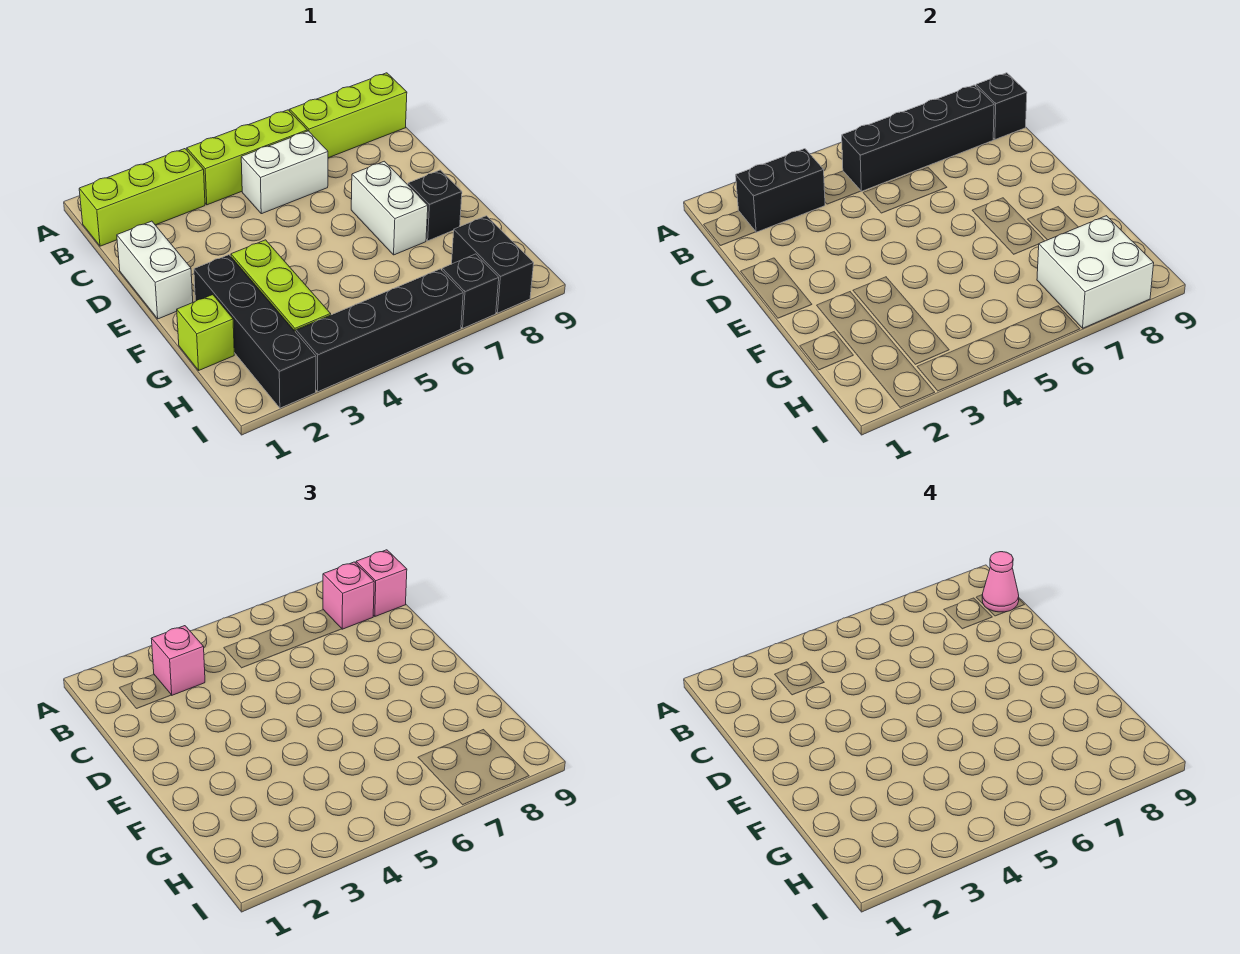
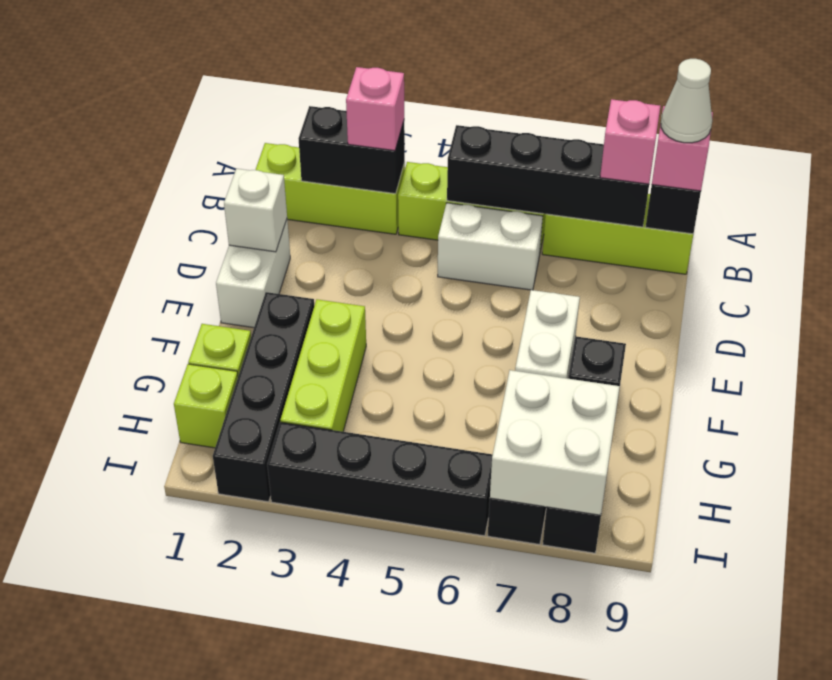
pink cone B9 level 4 -> white cone B9 level 4
none -> white brick D1 level 2
none -> lime brick H1 level 1

